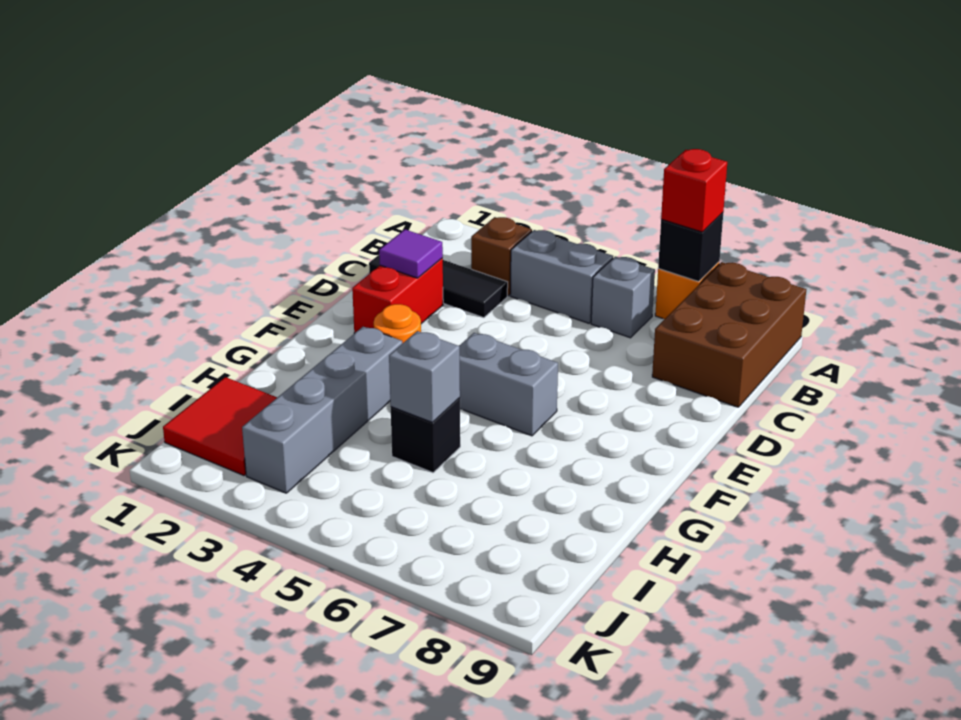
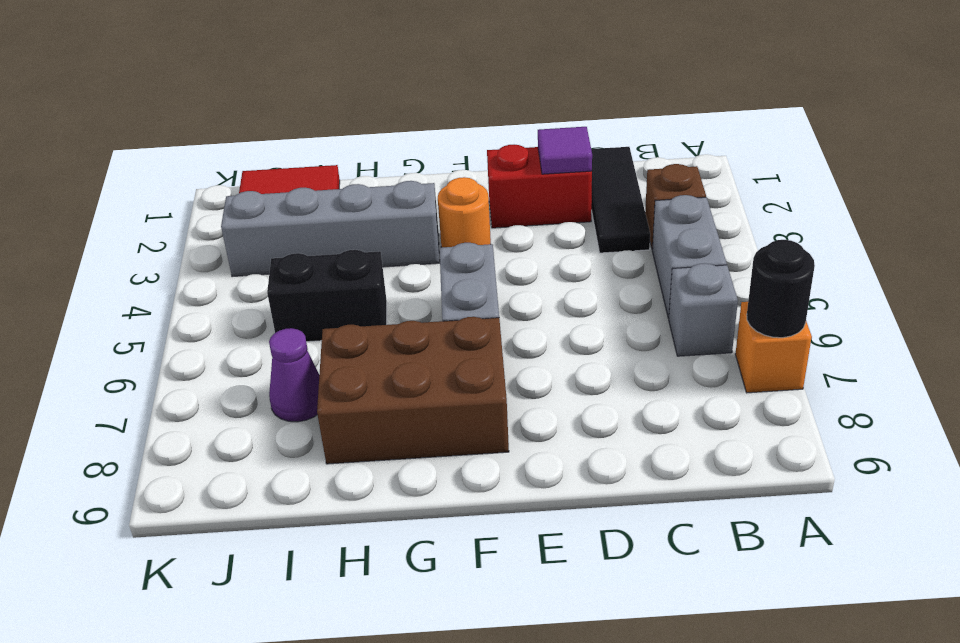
black brick A7 level 2 -> black round brick A7 level 2
red brick A7 level 3 -> none
brown brick A8:C9 level 1 -> brown brick F7:H8 level 1
black brick H5 level 1 -> black brick H5:I5 level 1
grey brick H5 level 2 -> none
none -> purple cone I7 level 1

